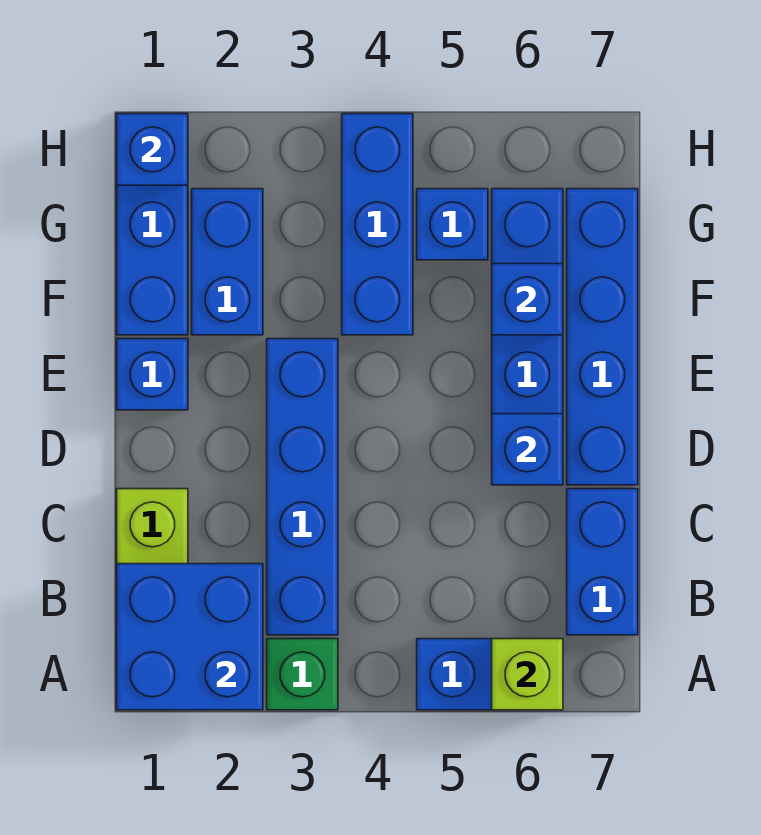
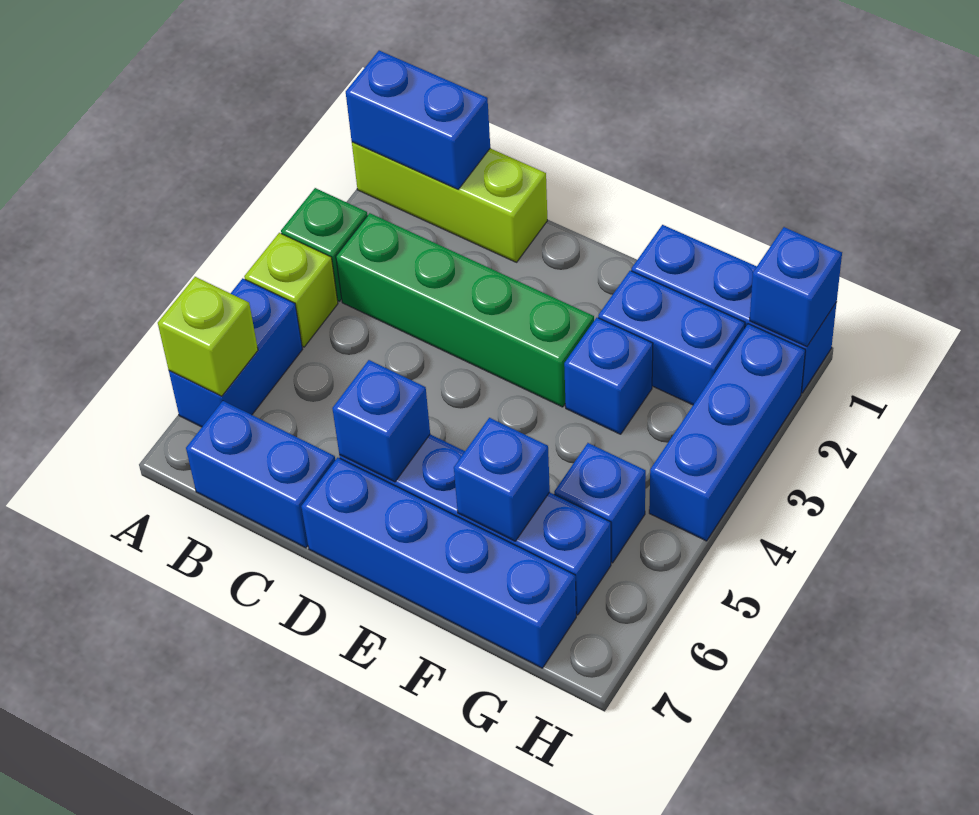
blue brick A1:B2 level 2 -> blue brick A1:B1 level 2
none -> lime brick A4 level 1
blue brick B3:E3 level 1 -> green brick B3:E3 level 1
blue brick E1 level 1 -> blue brick F3 level 1
blue brick F4:H4 level 1 -> blue brick H2:H4 level 1

